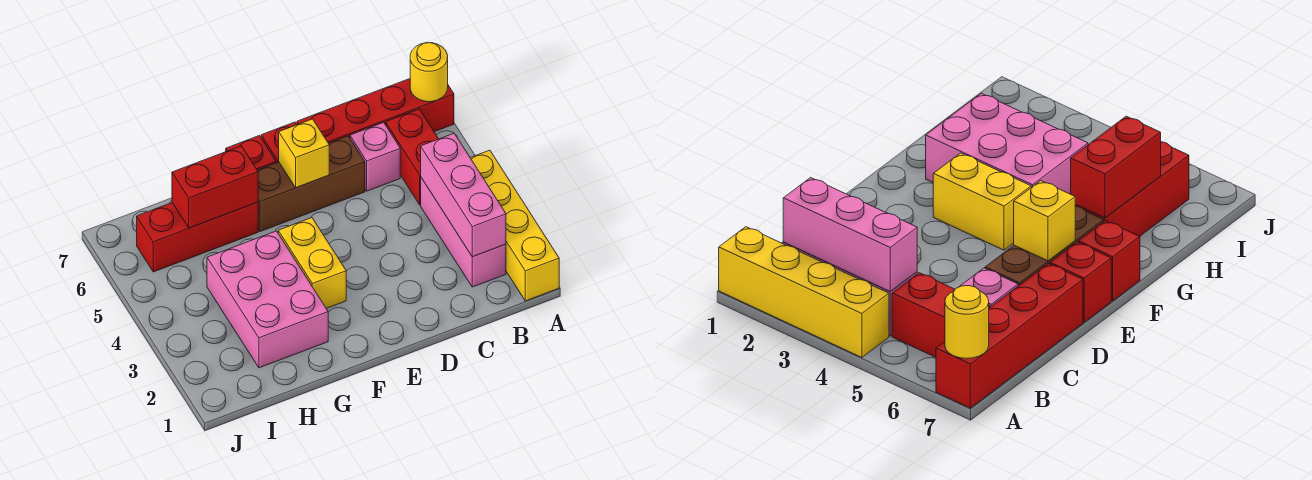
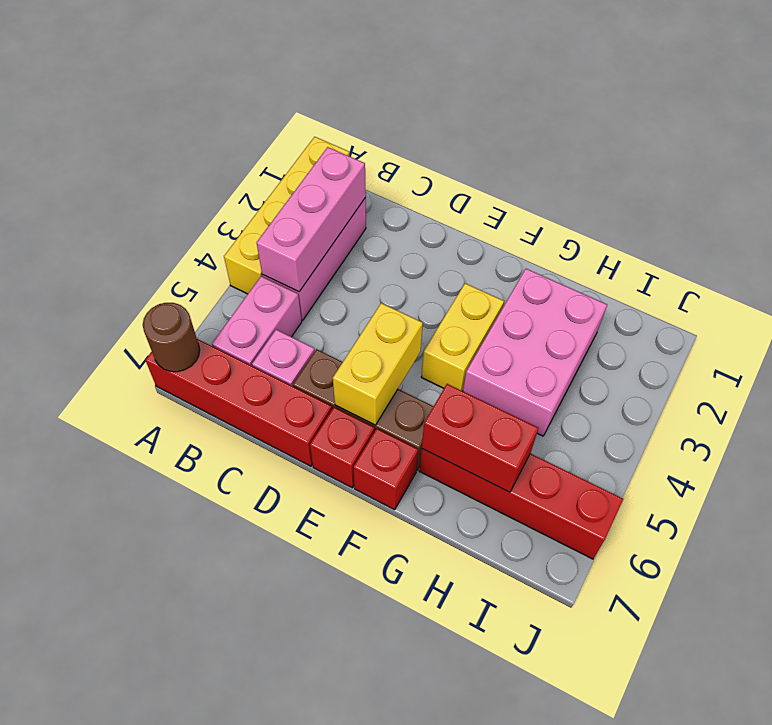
yellow round brick A7 level 2 -> brown round brick A7 level 2
red brick B5:B6 level 1 -> pink brick B5:B6 level 1
yellow brick E6 level 2 -> yellow brick E5:E6 level 2
red brick G6:I6 level 1 -> red brick G6:J6 level 1

